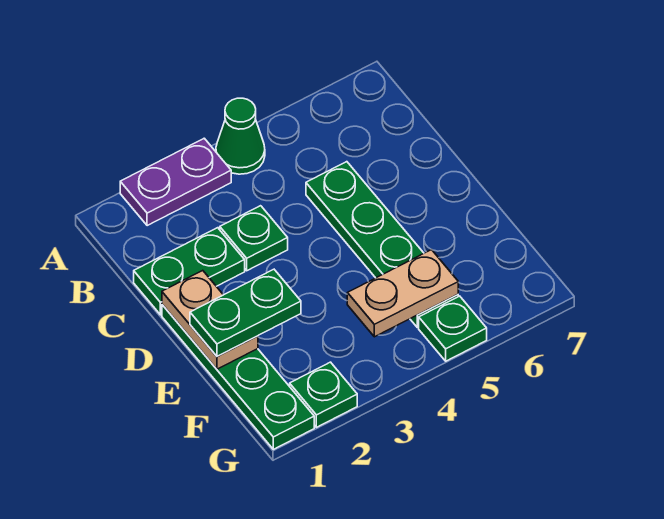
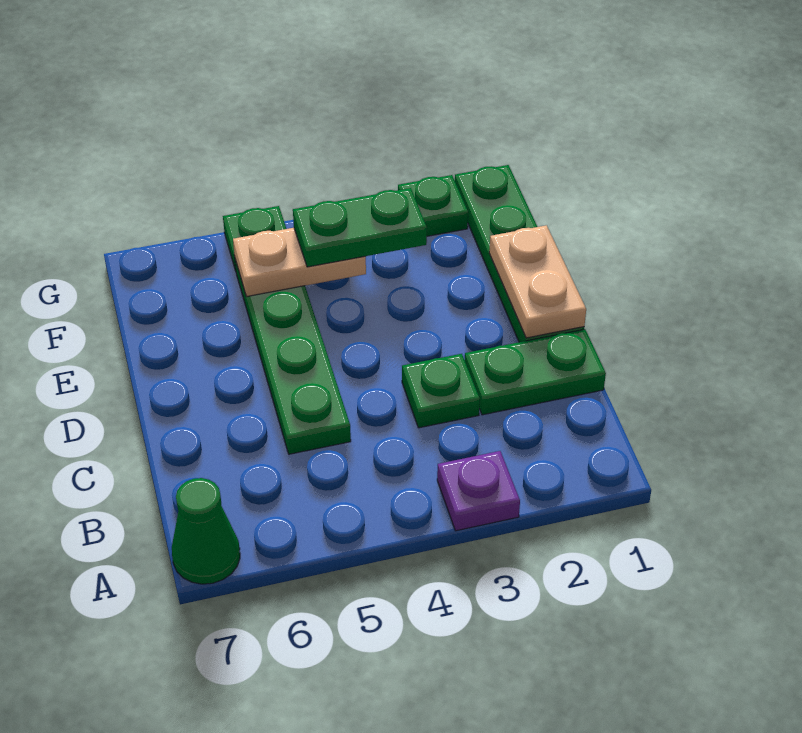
purple plate A2:A3 level 1 -> purple plate A3 level 1
green cone A4 level 1 -> green cone A7 level 1
green plate E1:E2 level 3 -> green plate F3:F4 level 3

